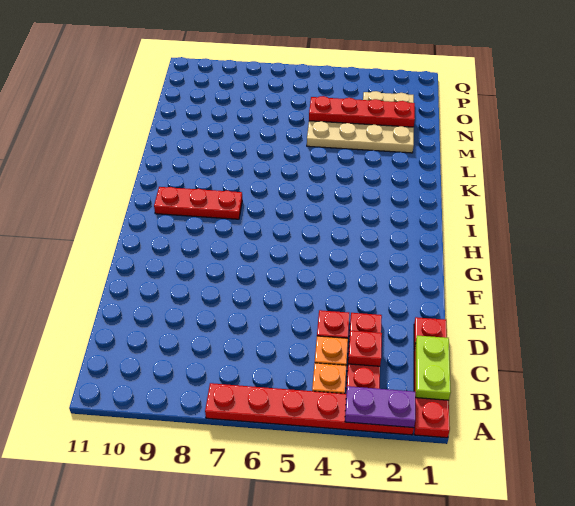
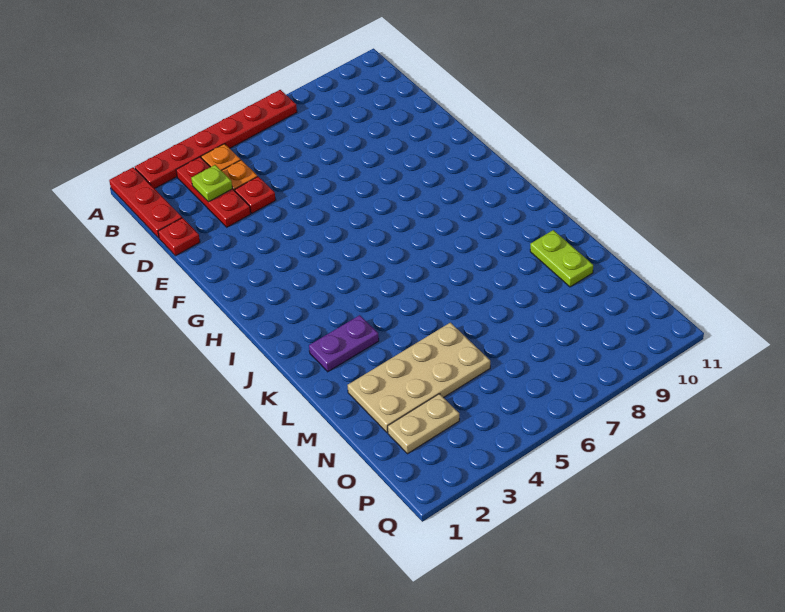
purple plate A2:A3 level 2 -> purple plate K2:K3 level 1
lime plate B1:C1 level 2 -> lime plate L10:M10 level 1
red plate C3 level 2 -> lime plate C3 level 2
red plate I8:I10 level 1 -> none
red plate N2:N5 level 2 -> none

